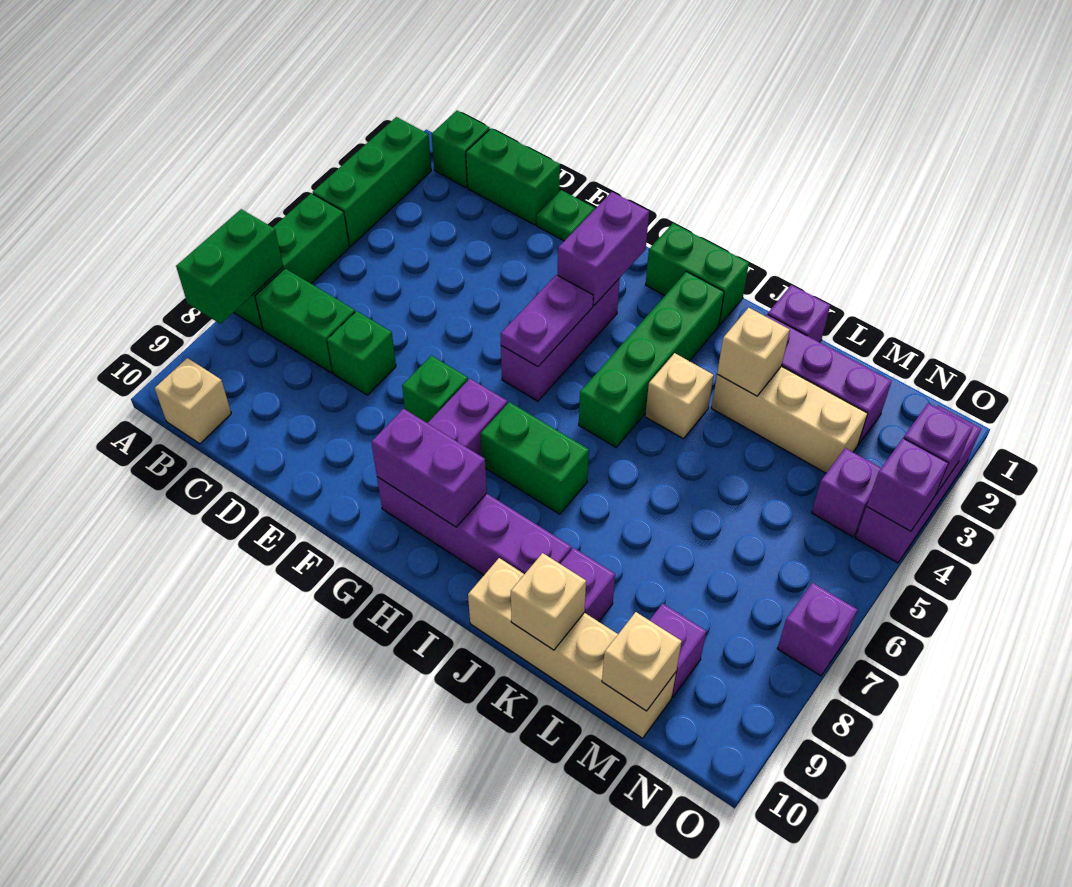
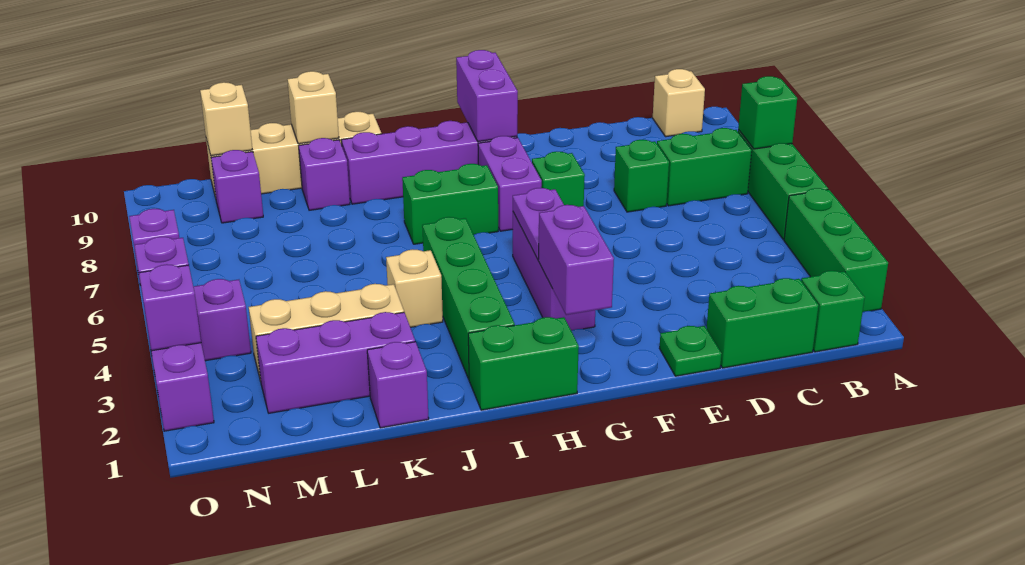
green brick A7:A8 level 2 -> green brick A7 level 2
purple brick G9:H9 level 2 -> purple brick G9:G10 level 2
tan brick K3 level 2 -> none

